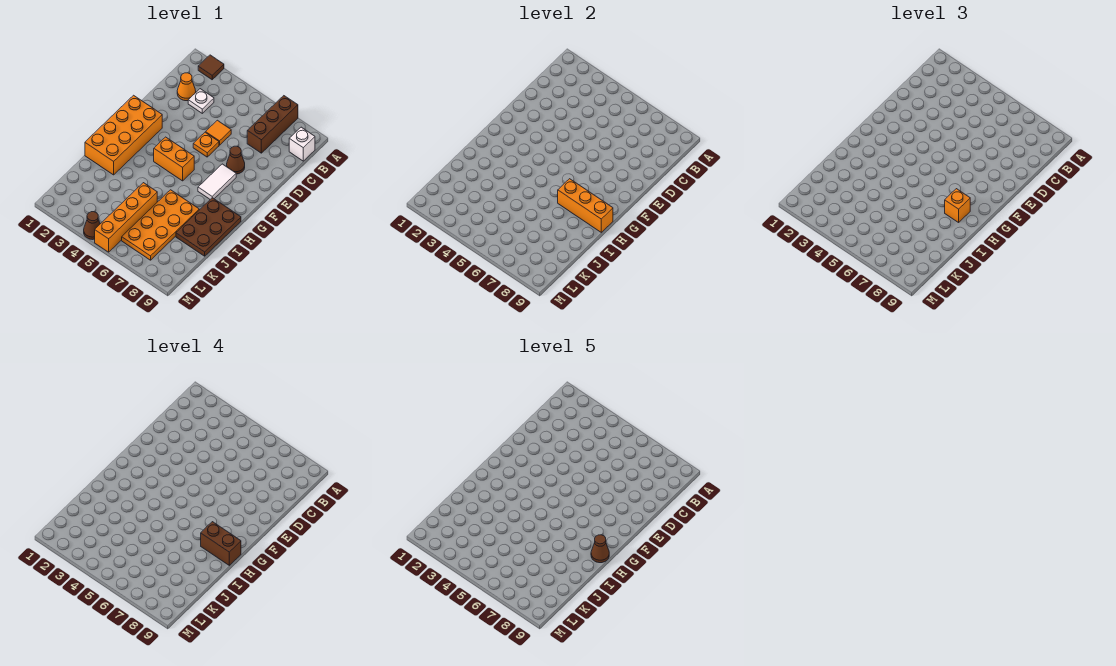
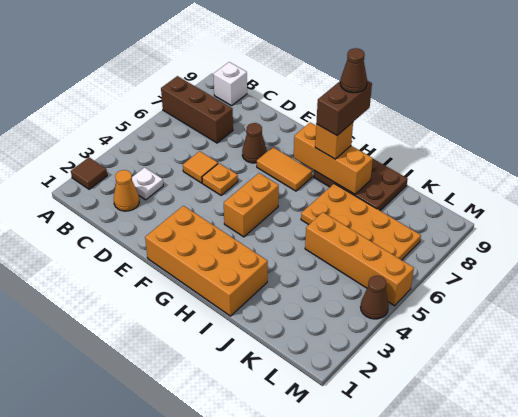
white tile F7:G7 level 1 -> orange tile F7:G7 level 1
orange brick H7:H9 level 2 -> orange brick G8:I8 level 2

